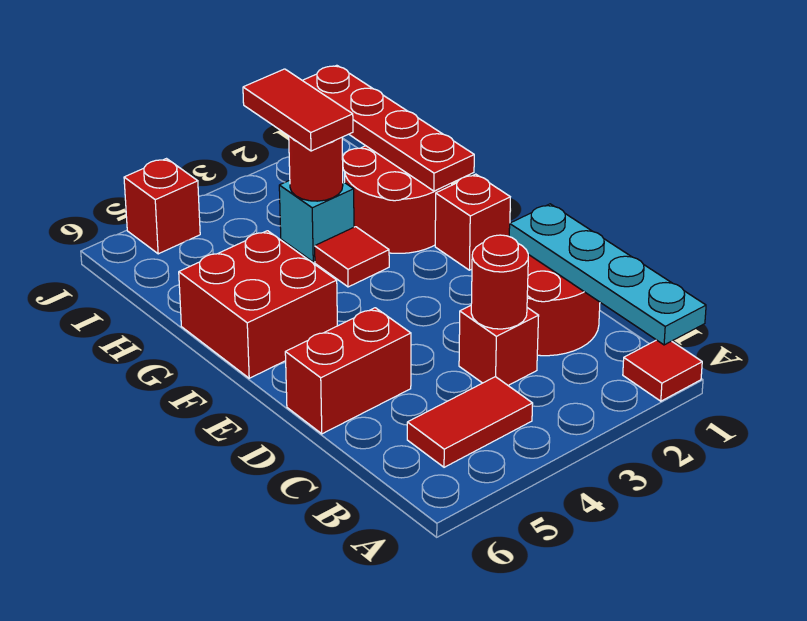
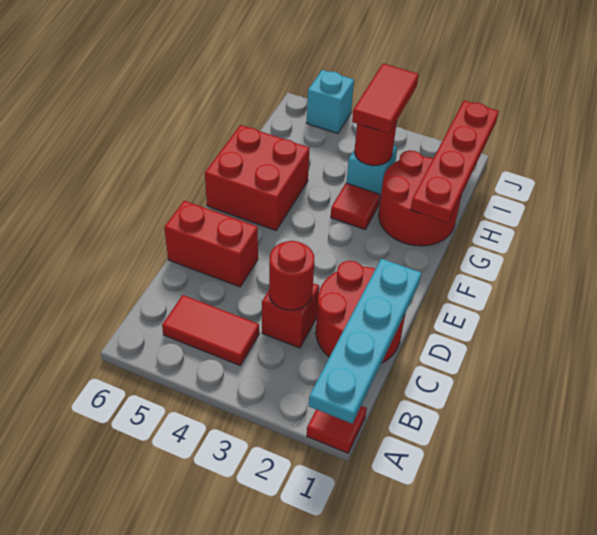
red brick F1 level 1 -> none
red brick J5 level 1 -> cyan brick J5 level 1

